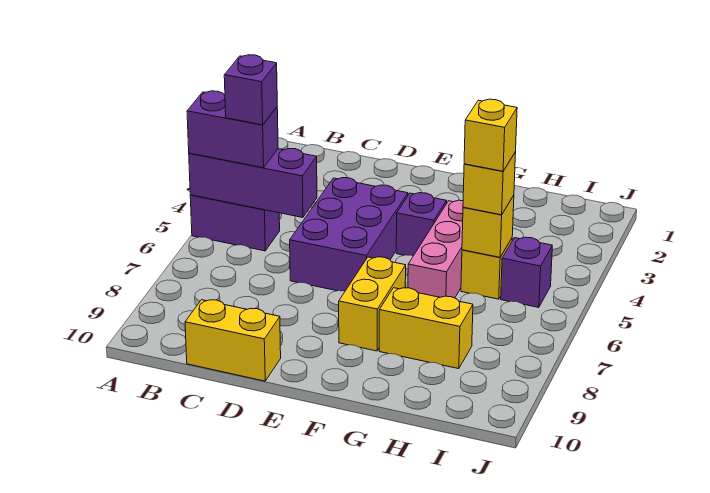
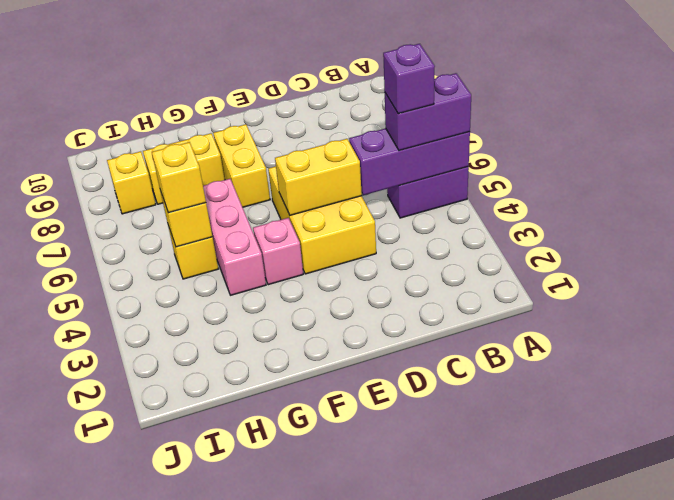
yellow brick C10:D10 level 1 -> yellow brick D5:E5 level 2
purple brick D4:E6 level 1 -> yellow brick D4:E6 level 1
purple brick F4 level 1 -> pink brick F4 level 1
yellow brick H5 level 4 -> yellow brick I8 level 1
purple brick I5 level 1 -> none

